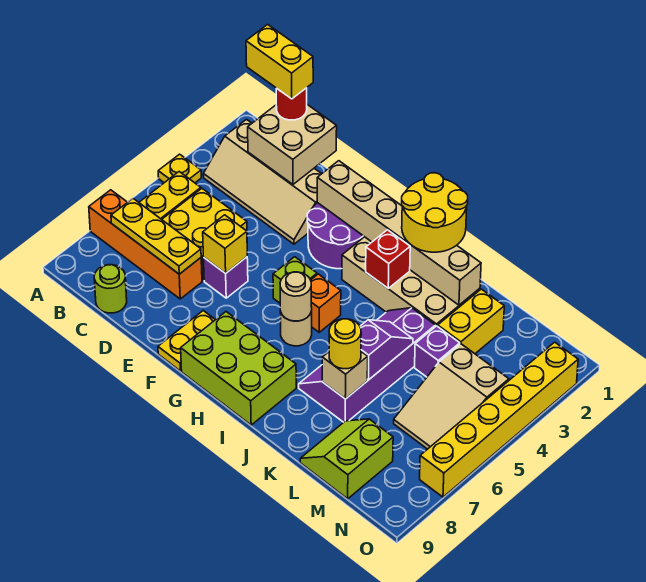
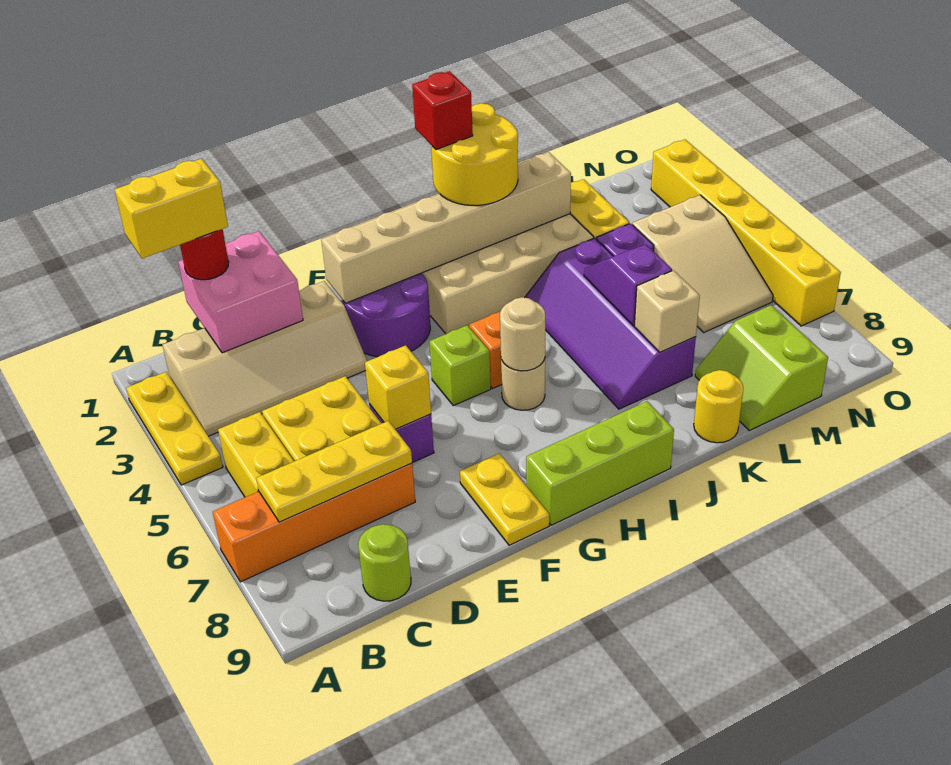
yellow plate A4 level 1 -> yellow plate A2:A4 level 1
tan brick C1:D2 level 2 -> pink brick C1:D2 level 2
lime brick G8:I9 level 1 -> lime brick G9:I9 level 1
red brick I3 level 2 -> red brick I1 level 4
yellow round brick K7 level 3 -> yellow round brick K9 level 1

